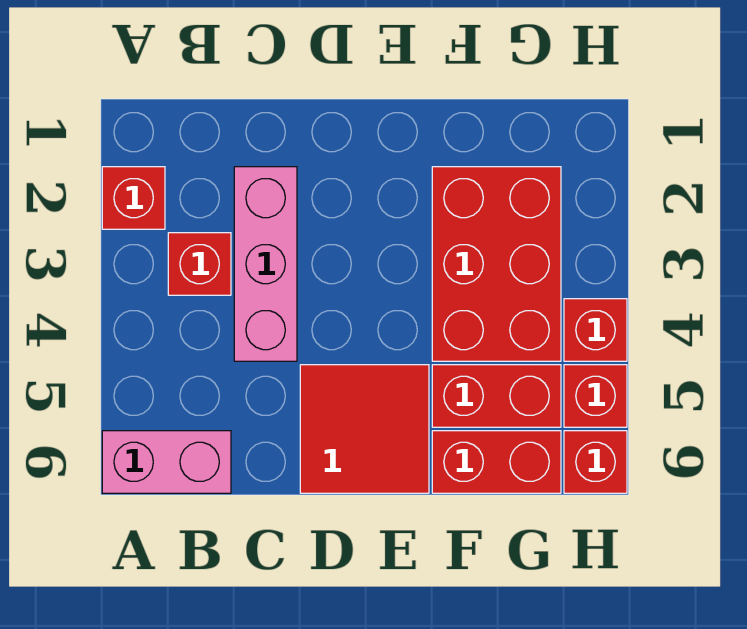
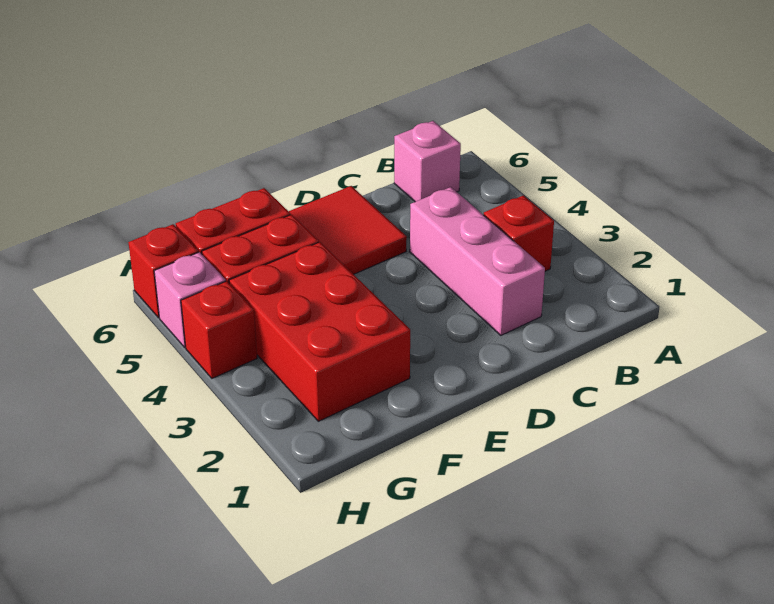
red brick A2 level 1 -> none
pink brick A6:B6 level 1 -> pink brick B6 level 1
red brick H5 level 1 -> pink brick H5 level 1

